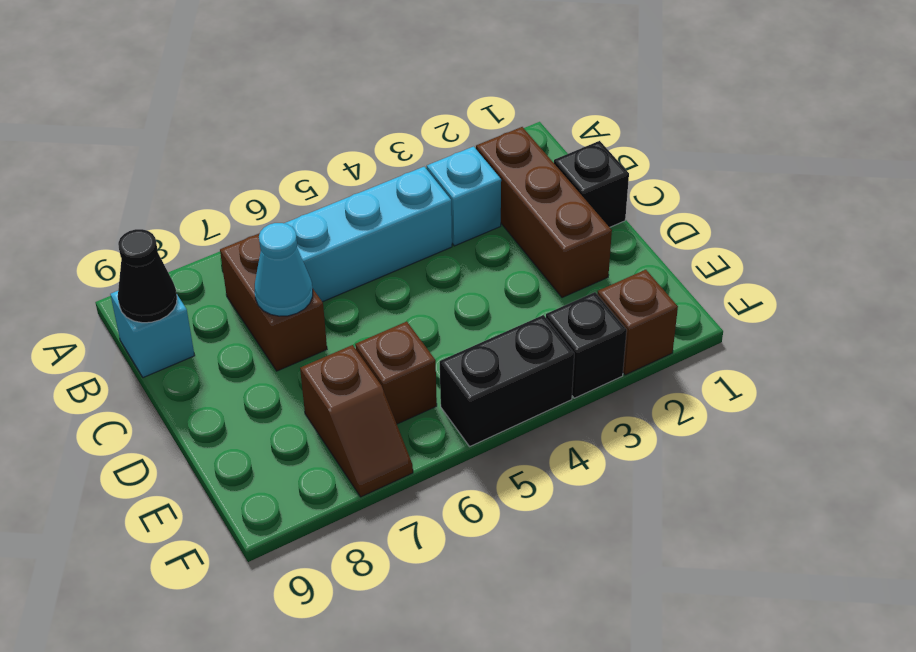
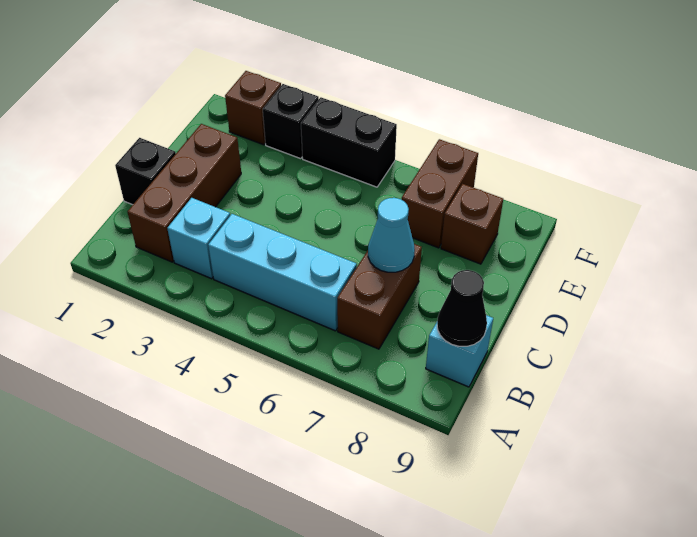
brown brick E6 level 1 -> brown brick E8 level 1
brown slope E7:F7 level 1 top E -> brown brick E7:F7 level 1

